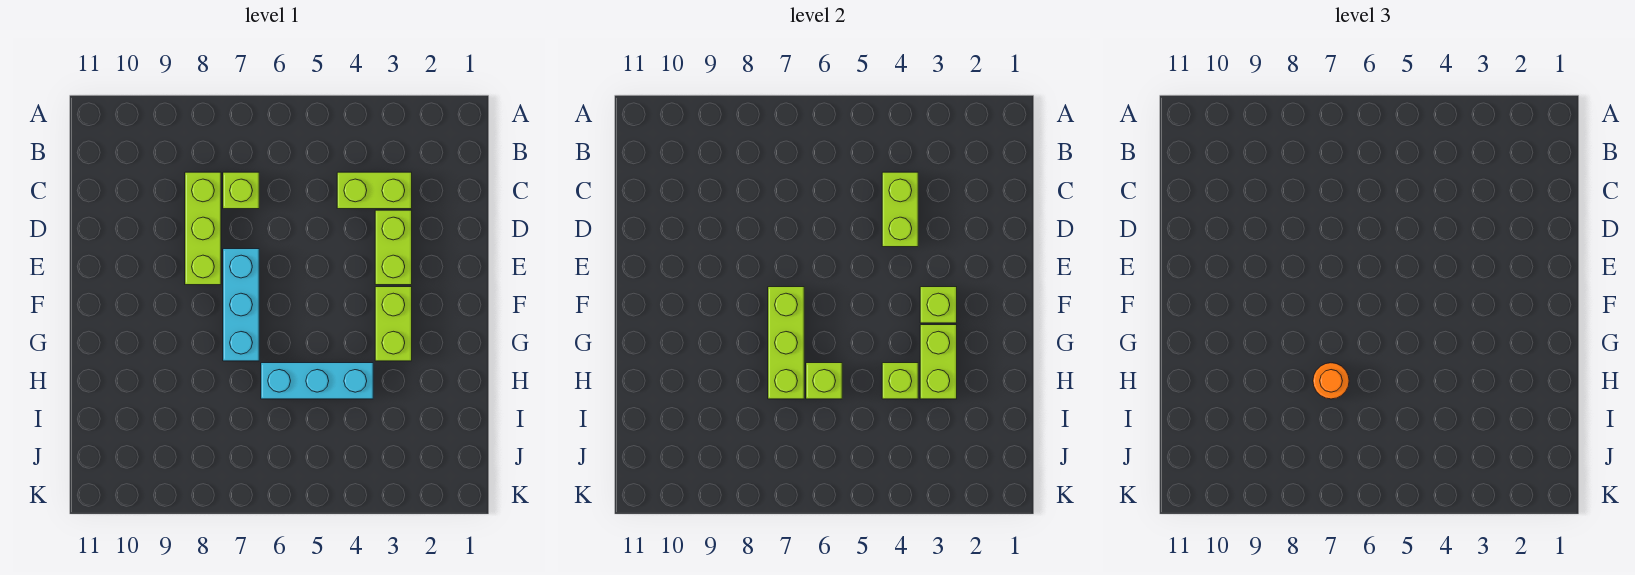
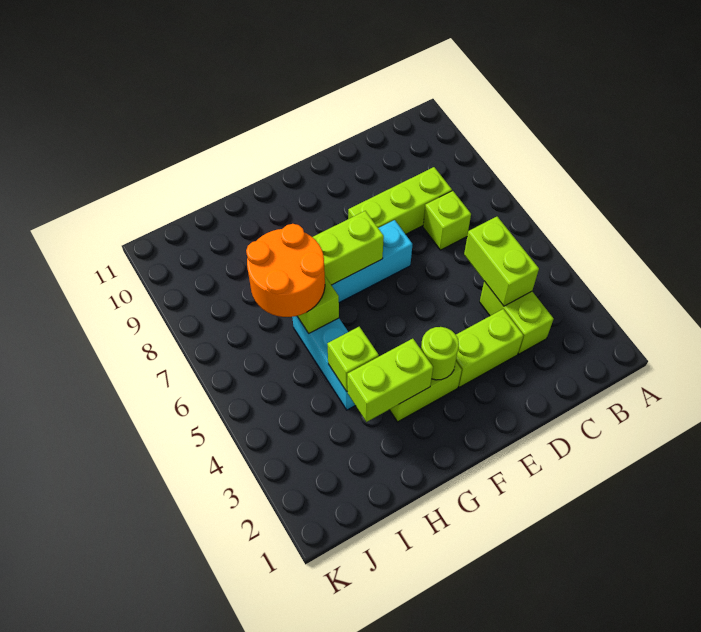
lime brick C4:D4 level 2 -> lime brick C4:C5 level 2
lime brick F3 level 2 -> lime round brick F3 level 2
orange round brick H7 level 3 -> orange round brick H6:I7 level 3

